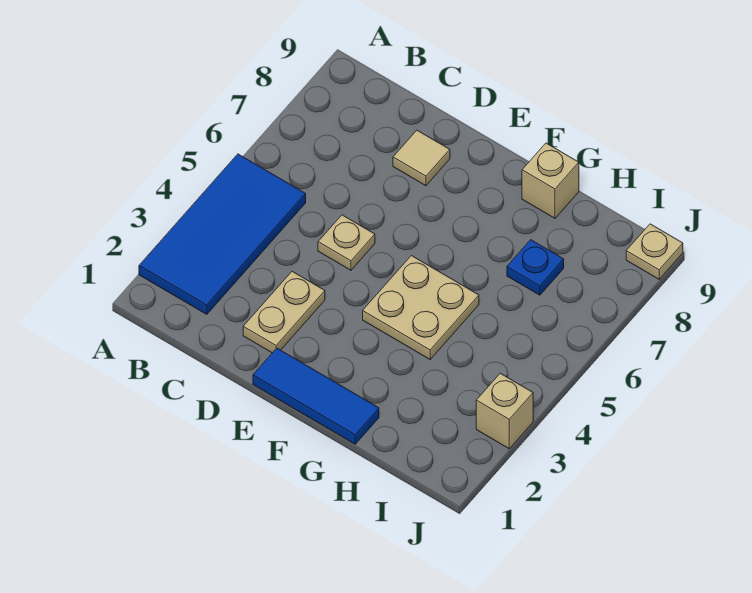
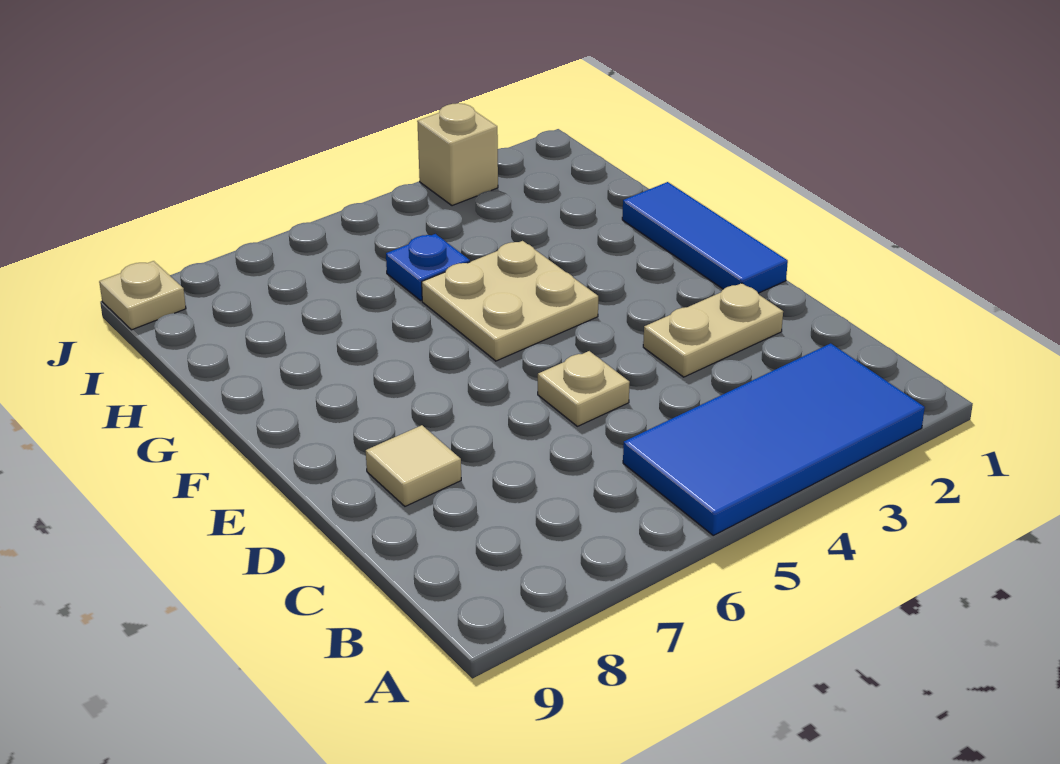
tan brick G9 level 1 -> none
blue plate H7 level 1 -> blue plate H5 level 1

